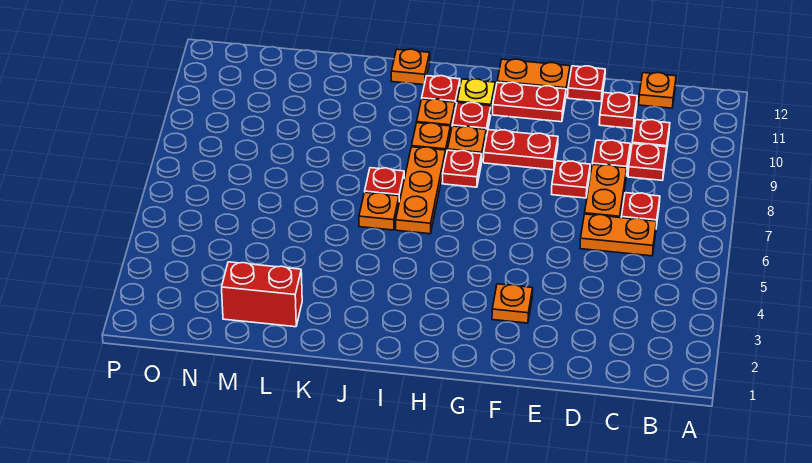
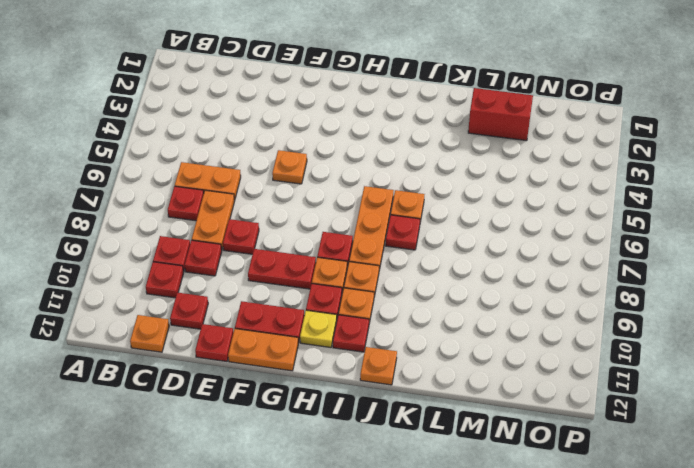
orange plate F3 level 1 -> orange plate F5 level 1

